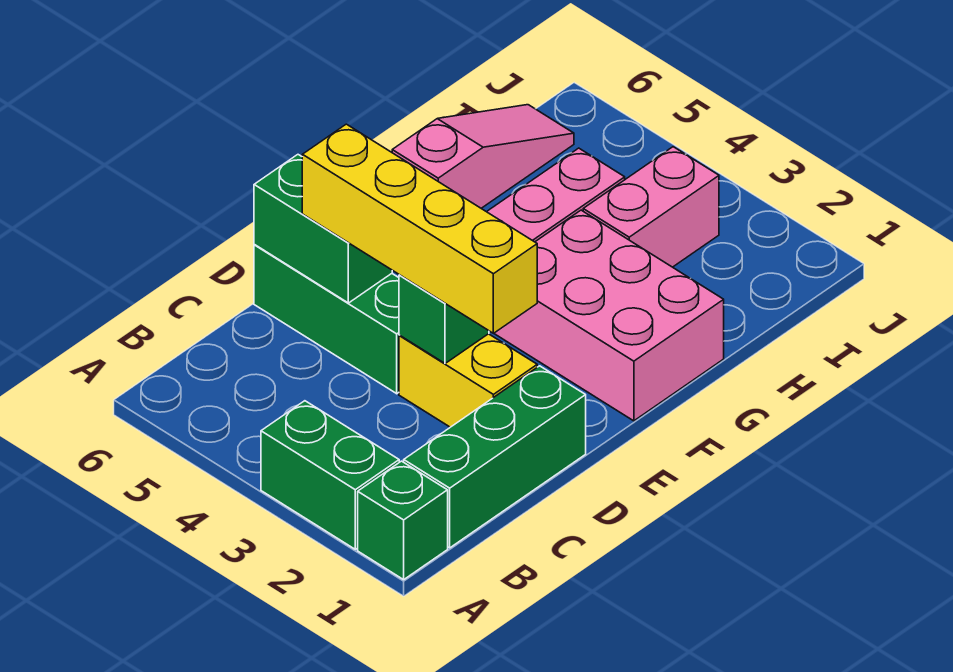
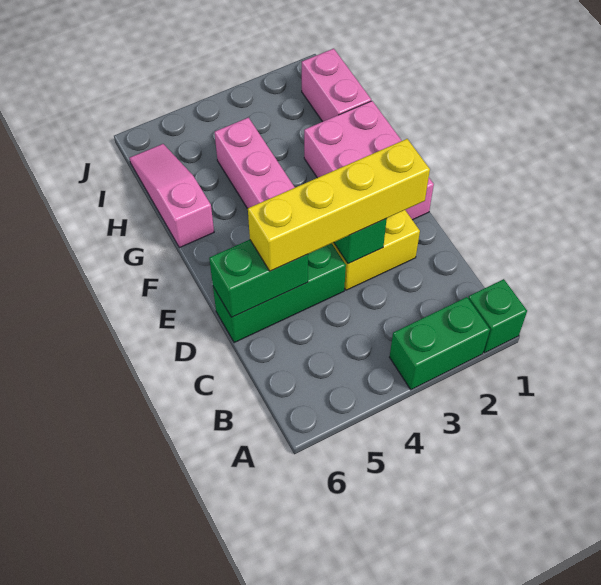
green brick B1:D1 level 1 -> none
pink brick F1:G3 level 1 -> pink brick E1:G2 level 1
pink brick H3:I3 level 1 -> pink brick H1:I1 level 1

